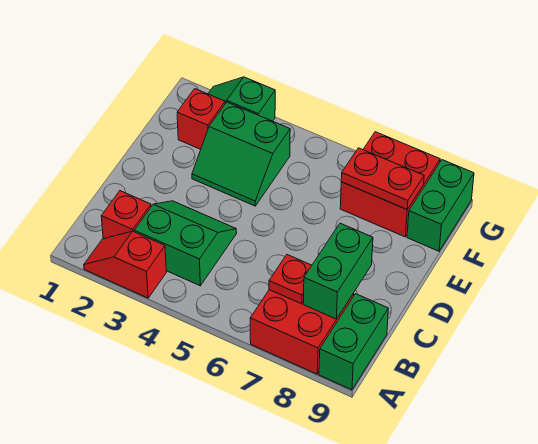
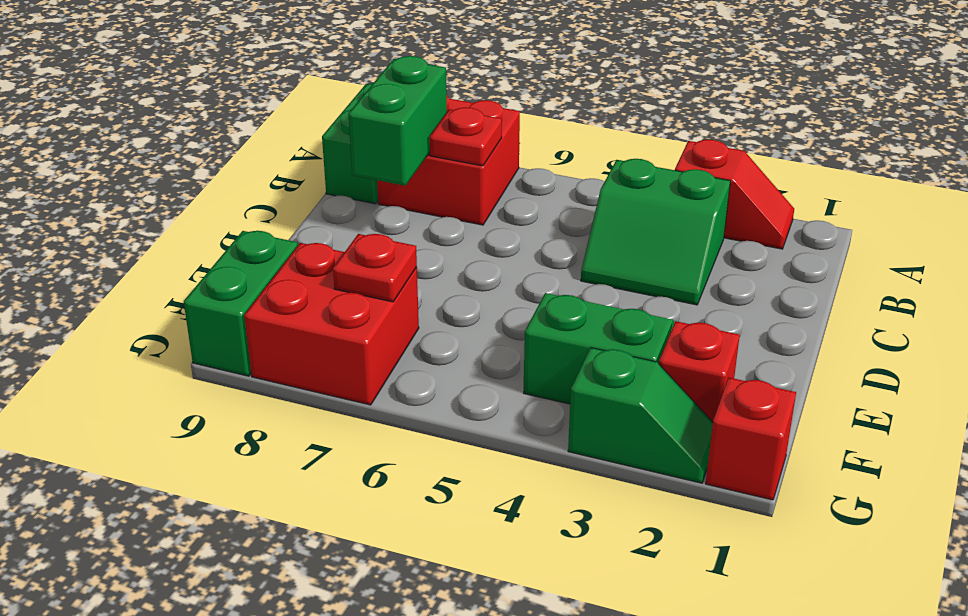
red brick B2 level 1 -> red brick G1 level 1
red plate F7:F8 level 2 -> red plate F7 level 2

